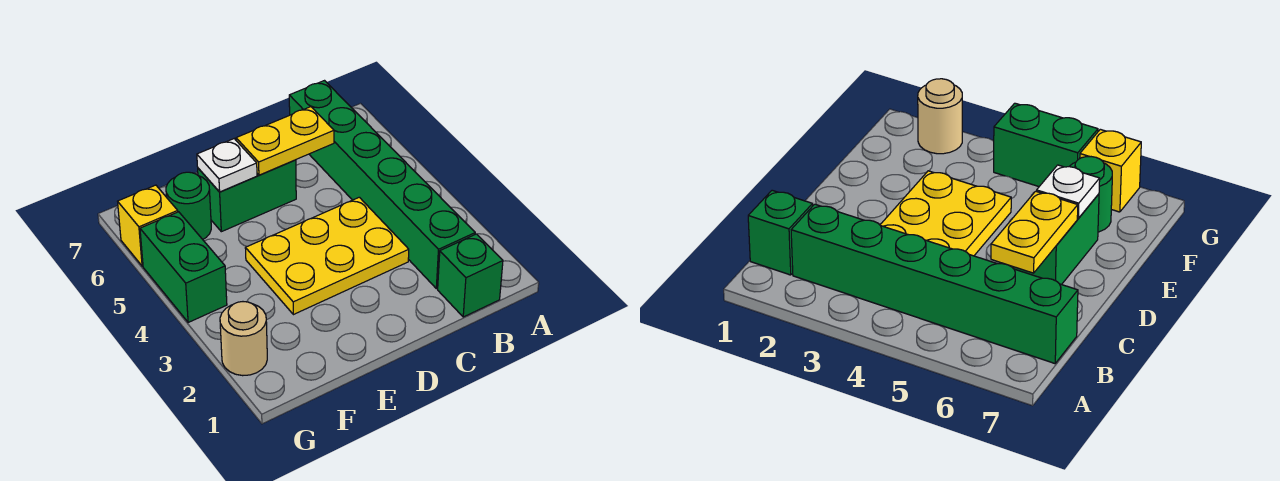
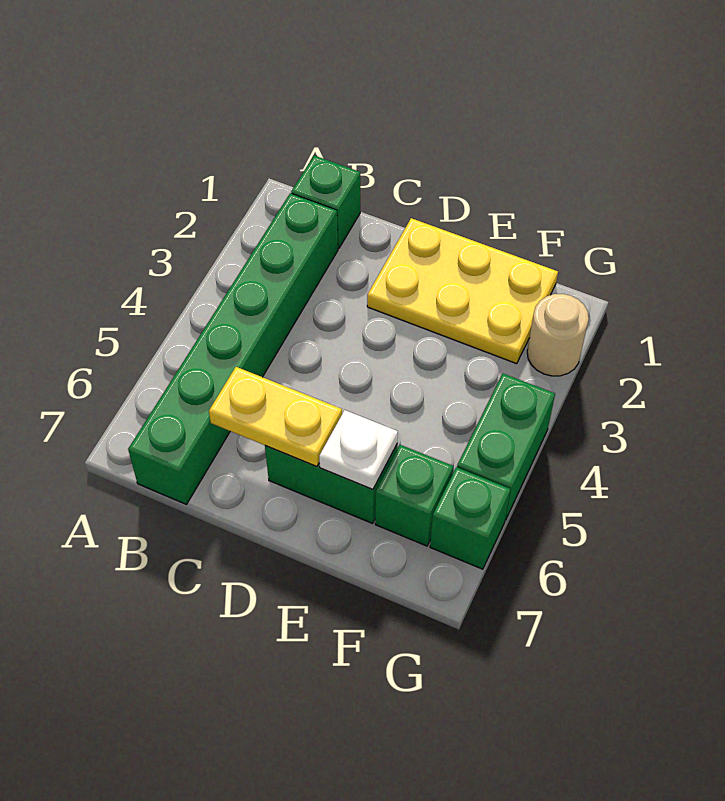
yellow plate C3:E4 level 1 -> yellow plate D1:F2 level 1
green round brick F6 level 1 -> green brick F6 level 1
yellow brick G6 level 1 -> green brick G6 level 1

